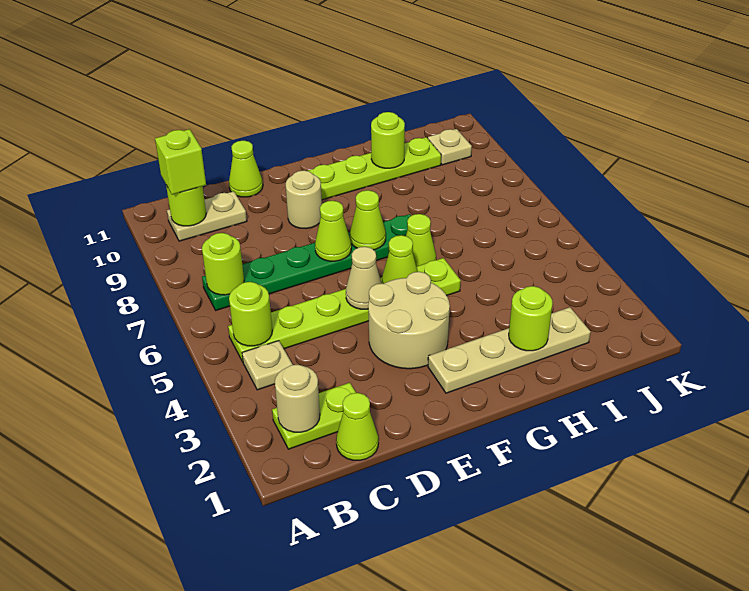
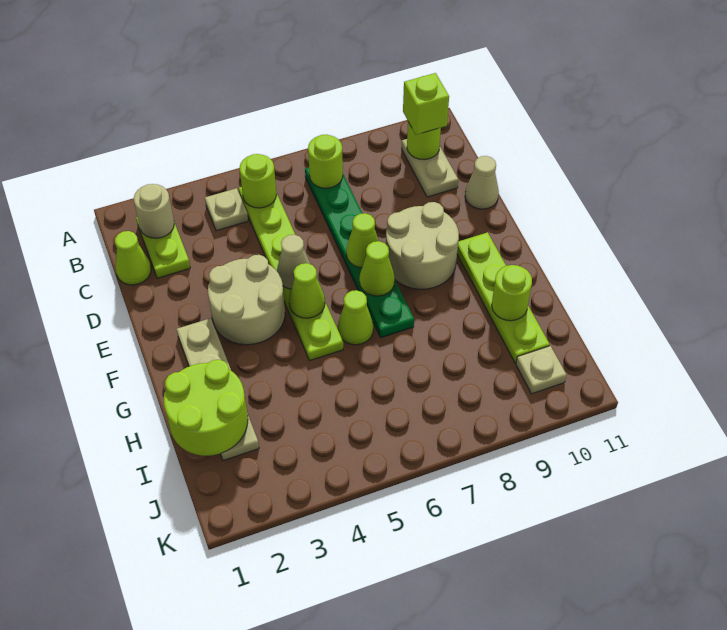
lime cone D11 level 1 -> tan cone D11 level 1
tan round brick E9 level 1 -> tan round brick E8:F9 level 1
lime round brick H2 level 2 -> lime round brick H1:I2 level 2

